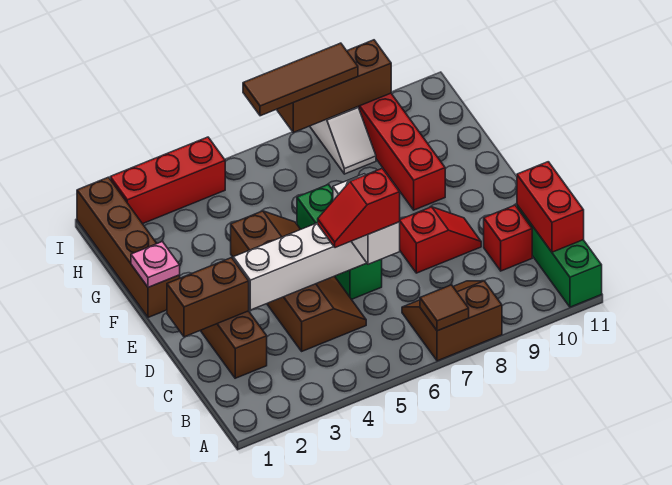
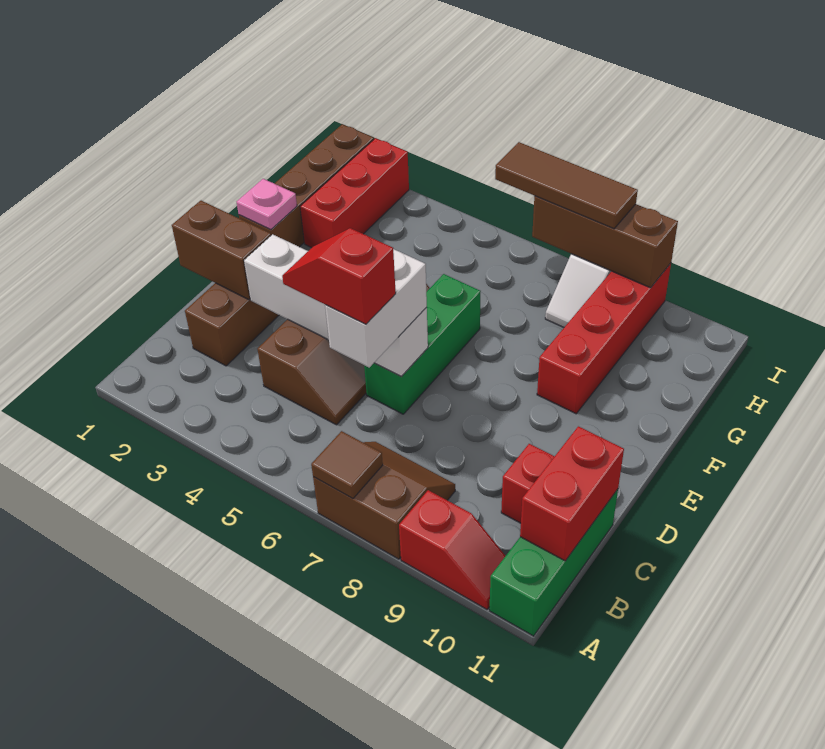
red slope D8:D9 level 1 top 8 -> red slope A9:A10 level 1 top 9
red brick I2:I4 level 1 -> red brick G2:I2 level 1

